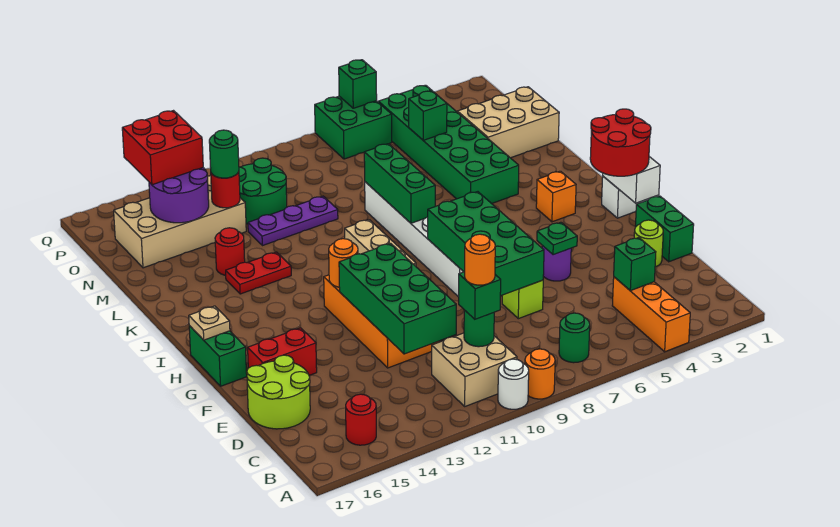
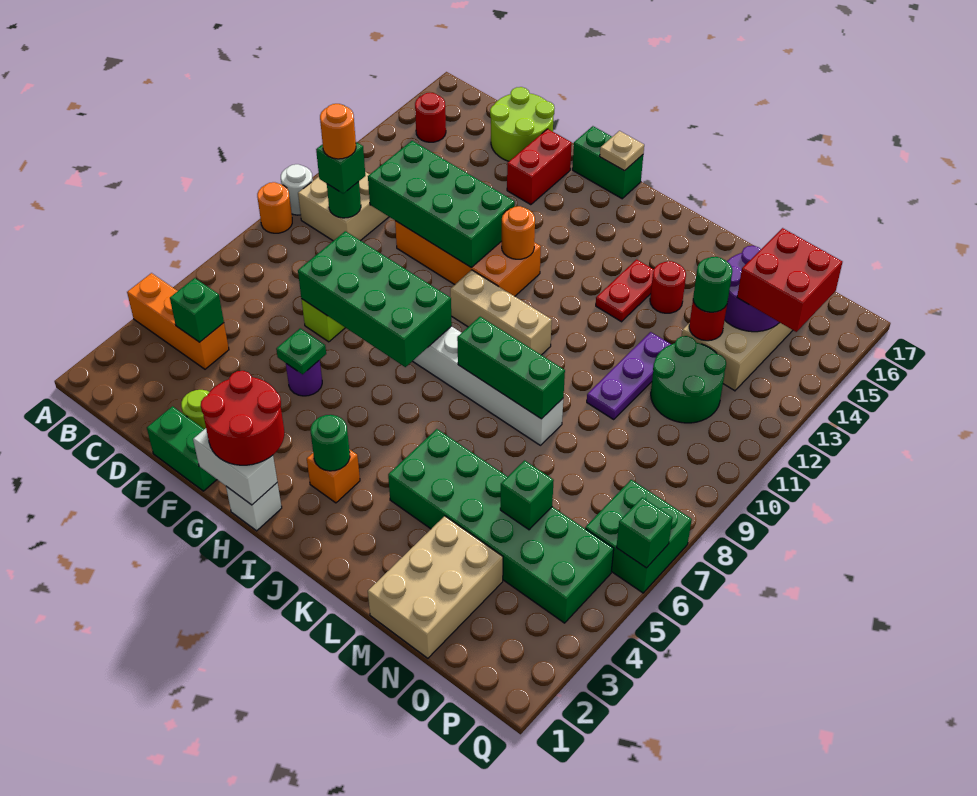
green round brick B7 level 1 -> green round brick I3 level 2

